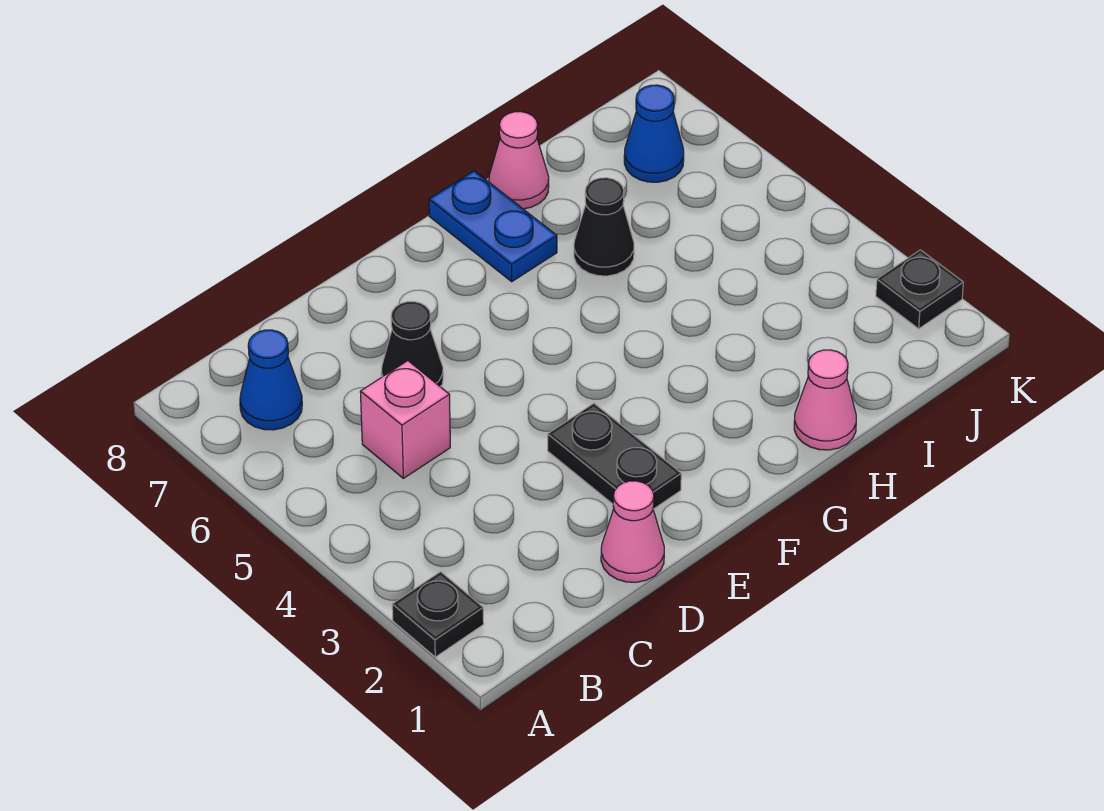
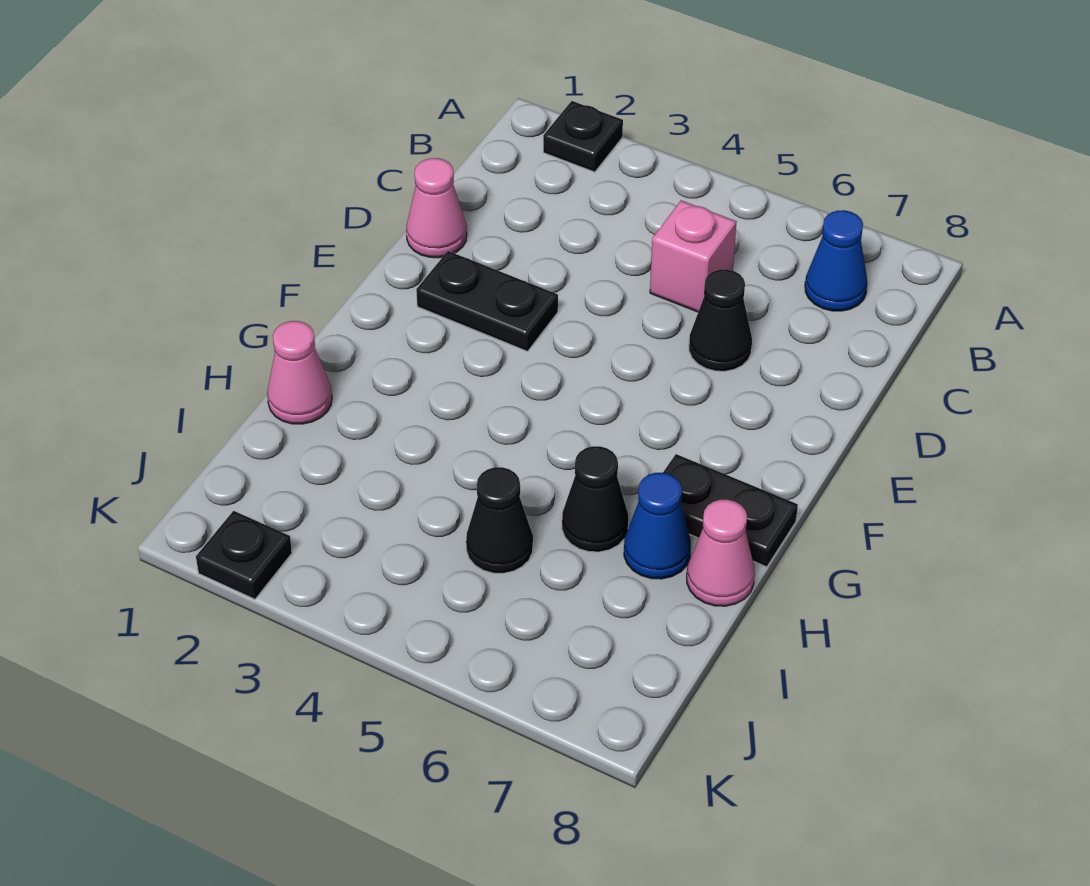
blue plate G7:G8 level 1 -> black plate G7:G8 level 1
none -> black cone I5 level 1
blue cone J7 level 1 -> blue cone H7 level 1

